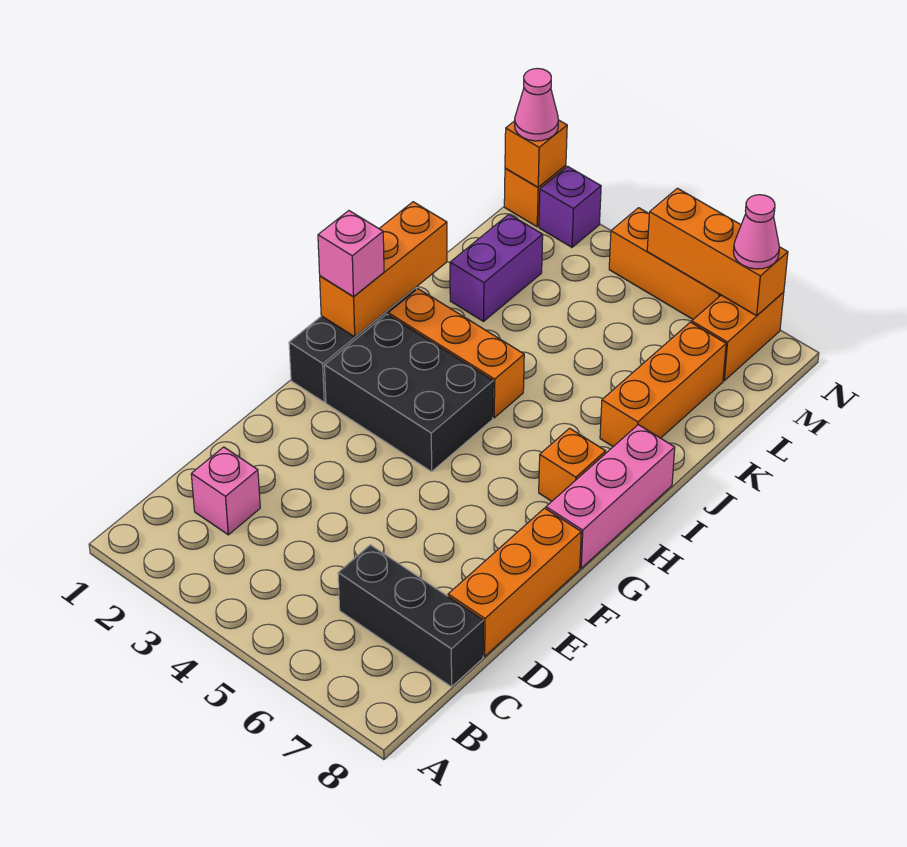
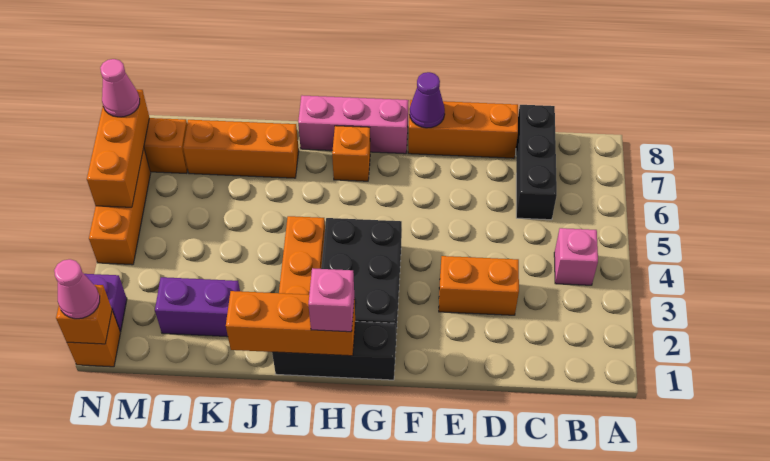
pink brick C2 level 1 -> pink brick B4 level 1
none -> orange brick D3:E3 level 1
none -> purple cone F8 level 2

